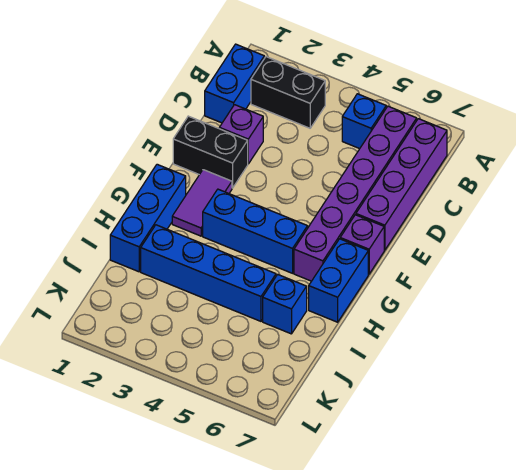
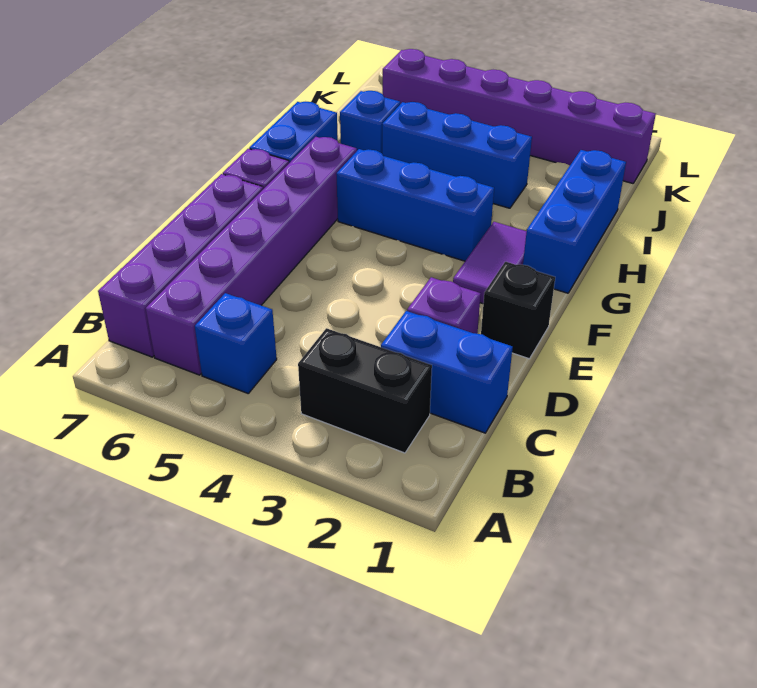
blue brick B1:C1 level 1 -> blue brick C1:C2 level 1
black brick E1:E2 level 1 -> black brick E1 level 1
blue brick I2:I5 level 1 -> blue brick I3:I5 level 1
none -> purple brick K1:K6 level 1

